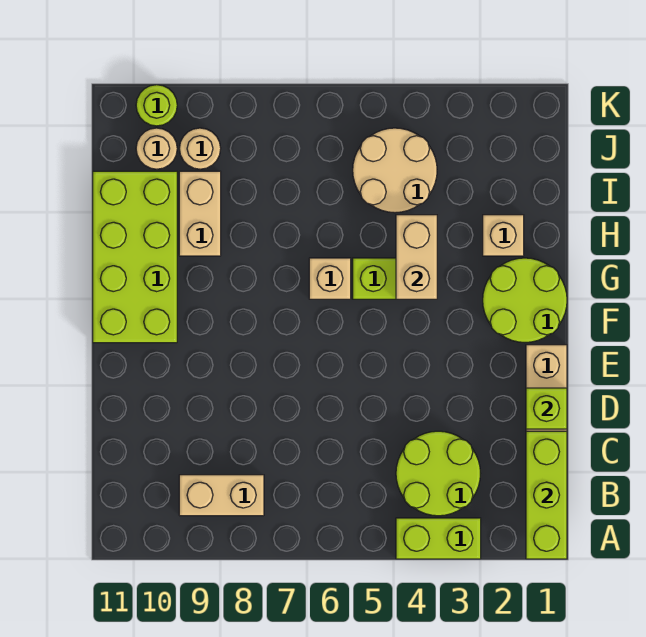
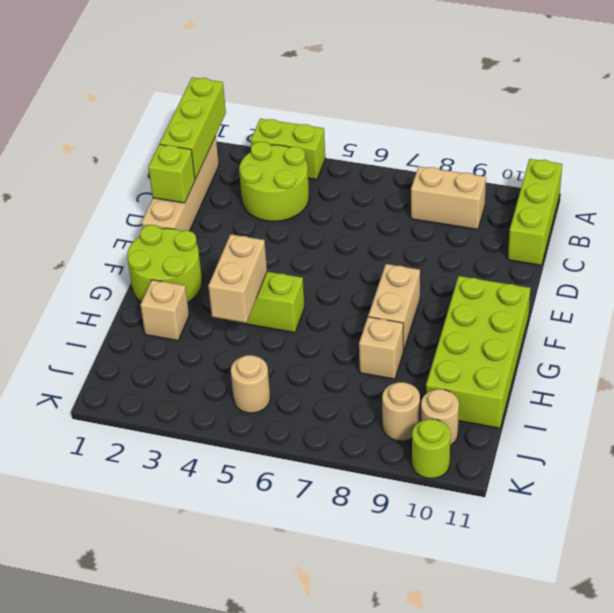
none -> lime brick A11:C11 level 1
tan brick G6 level 1 -> tan brick H8 level 1
tan brick H9:I9 level 1 -> tan brick F8:G8 level 1
tan round brick I4:J5 level 1 -> tan round brick J5 level 1

